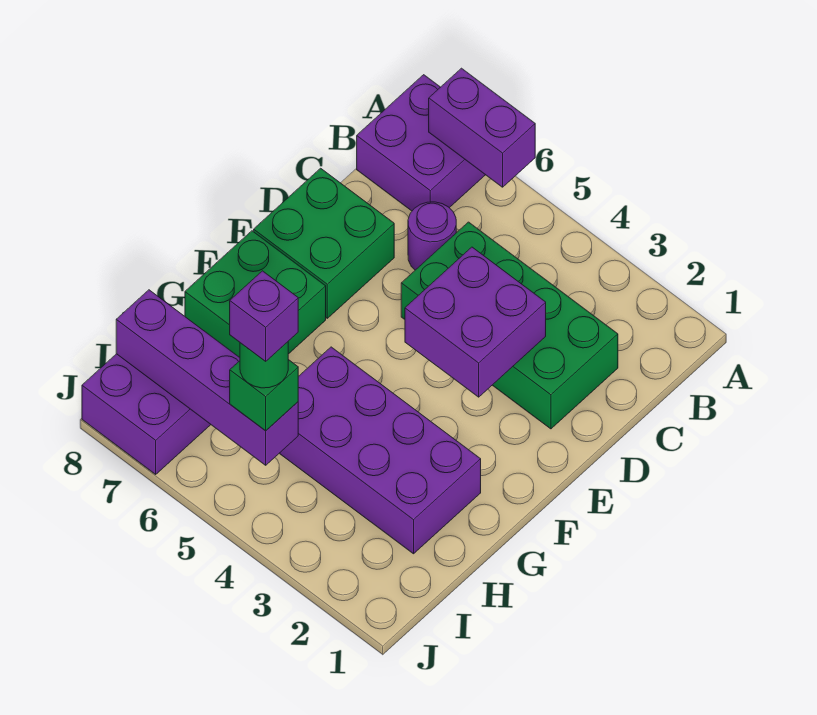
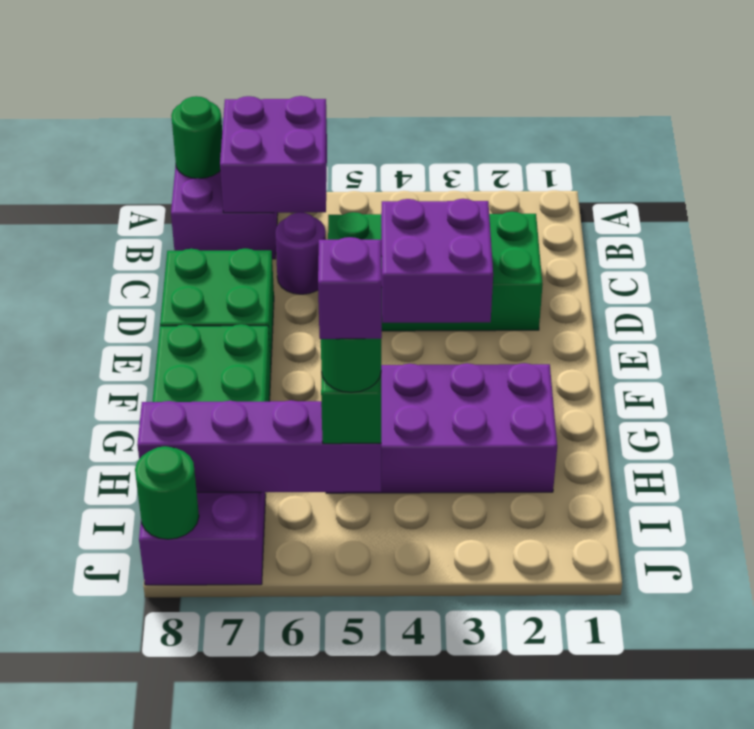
purple brick A6:A7 level 2 -> purple brick A6:B7 level 2
none -> green round brick A8 level 2
none -> green round brick J8 level 2

